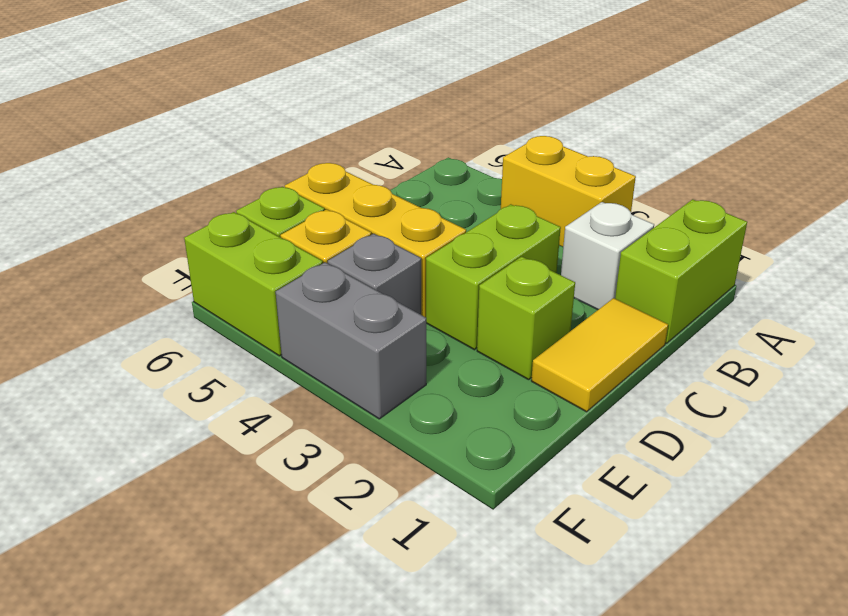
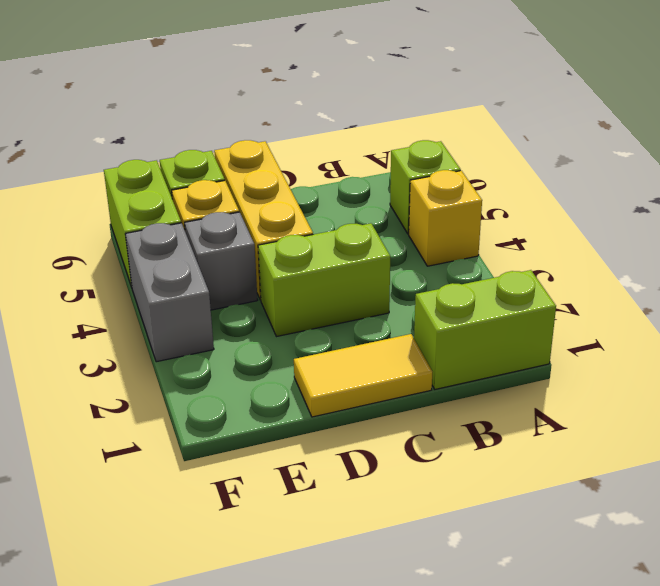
yellow brick A3:A4 level 1 -> yellow brick A4 level 1
white brick B2 level 1 -> none
lime brick D2 level 1 -> lime brick A5 level 1

